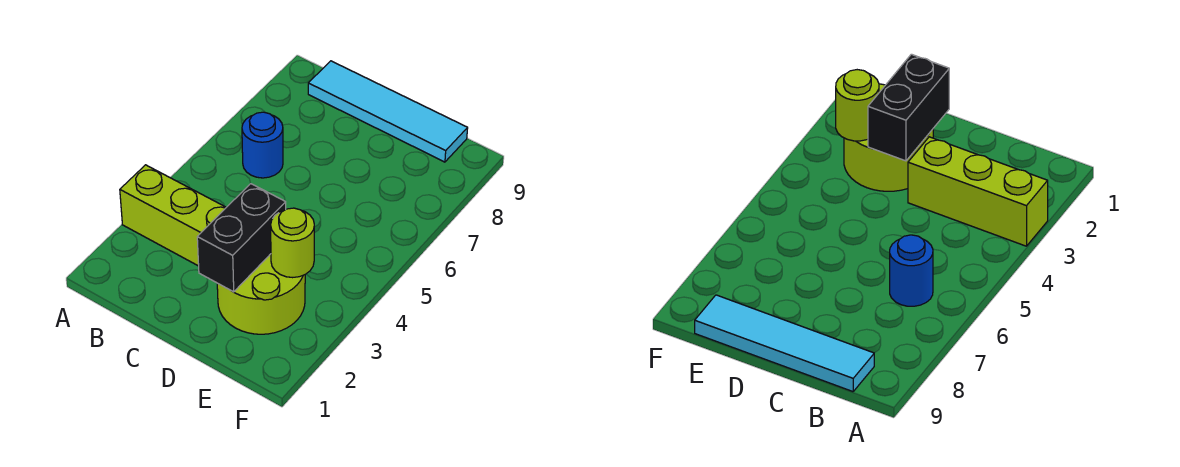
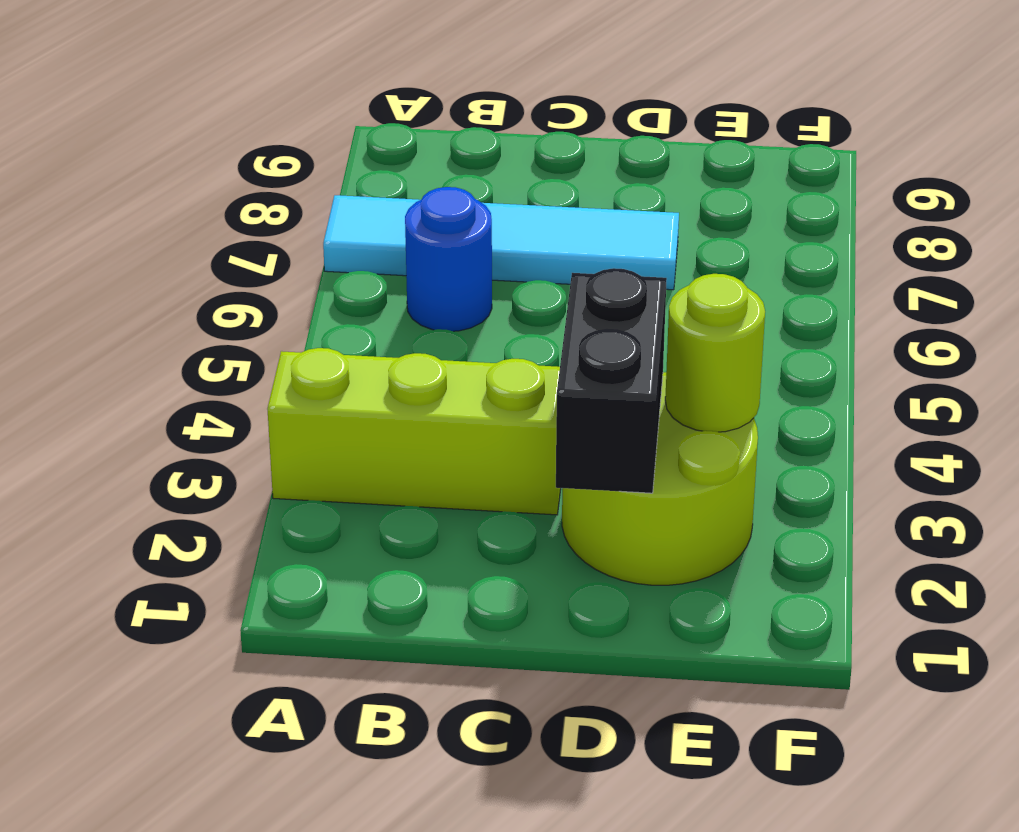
cyan tile B9:E9 level 1 -> cyan tile A7:D7 level 1

